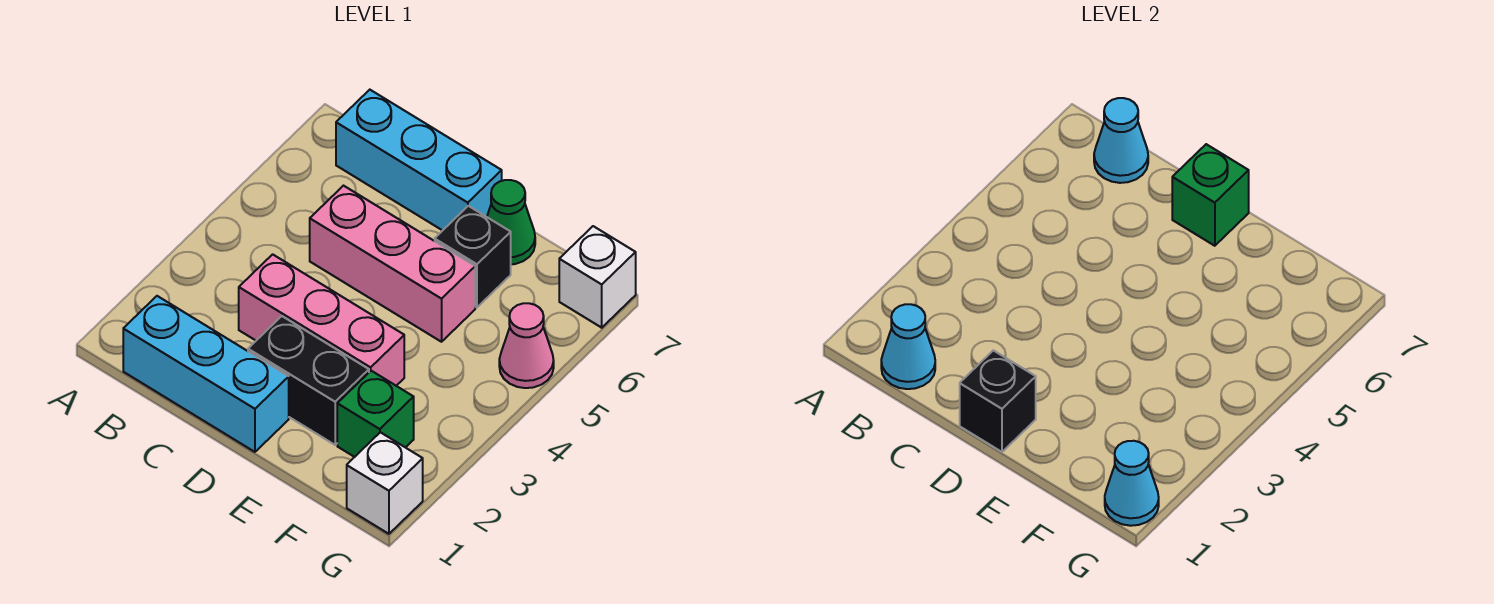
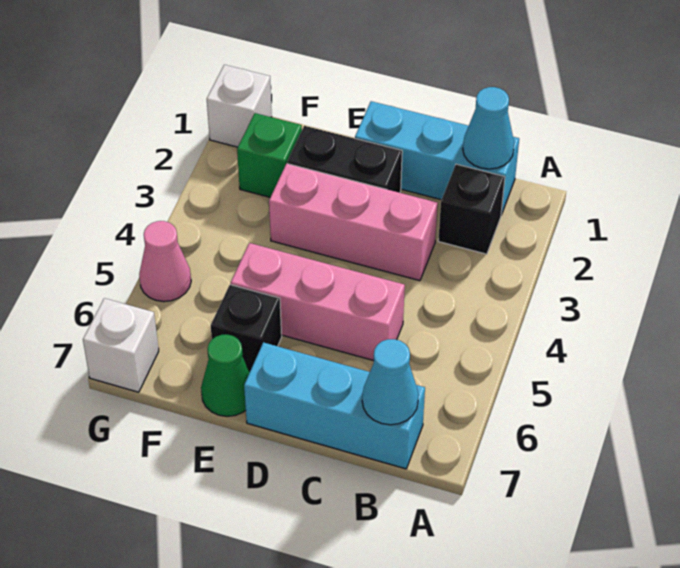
black brick D1 level 2 -> black brick B2 level 1
green brick D7 level 2 -> none
cyan cone G1 level 2 -> none

